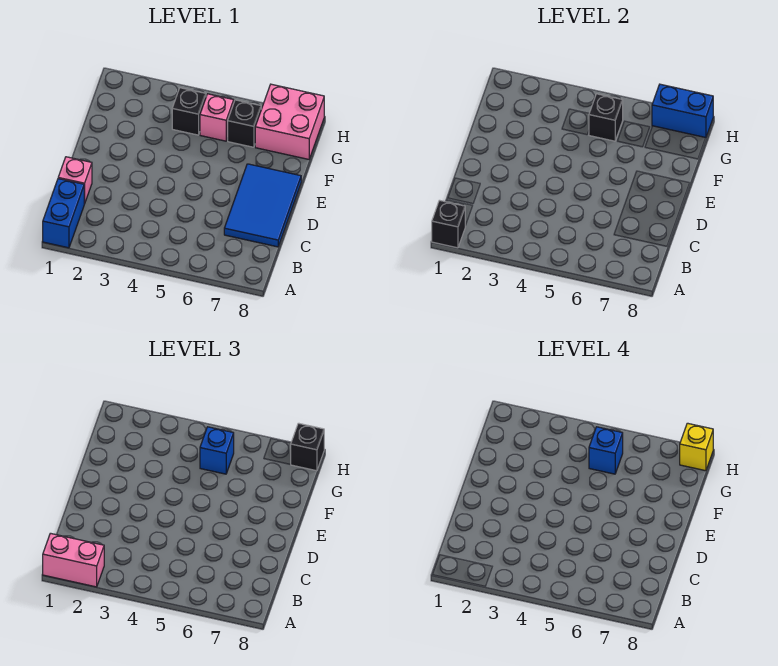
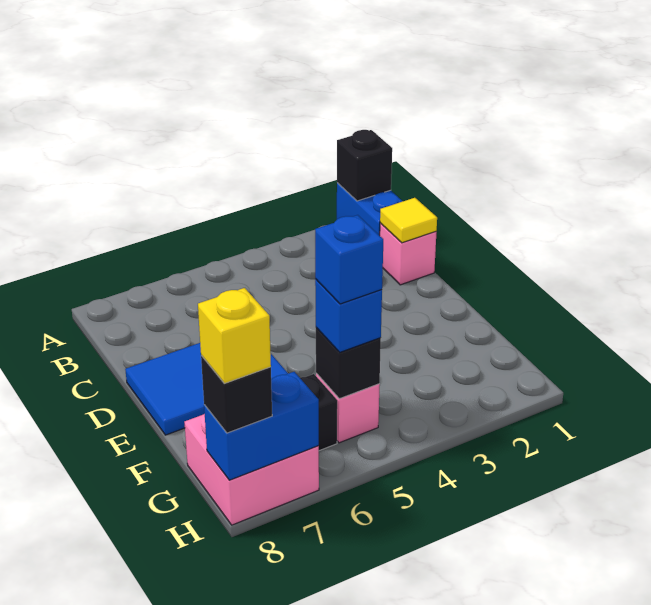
pink brick A1:A2 level 3 -> none
none -> yellow tile C1 level 2
blue tile C7:E8 level 1 -> blue tile D6:E8 level 1
black brick G4 level 1 -> none

